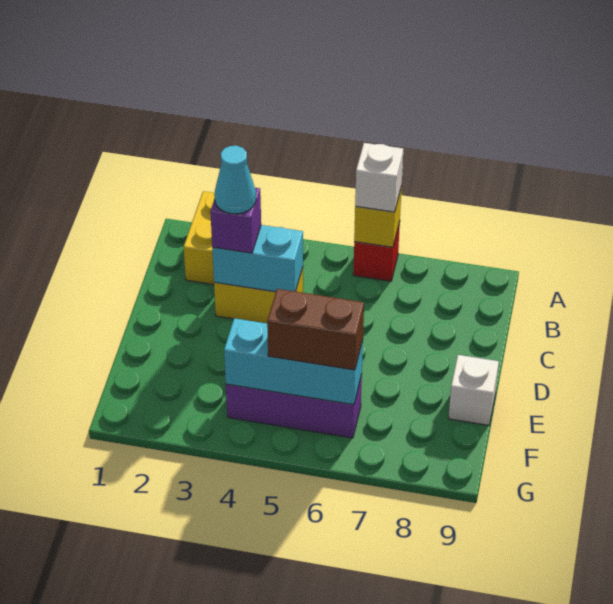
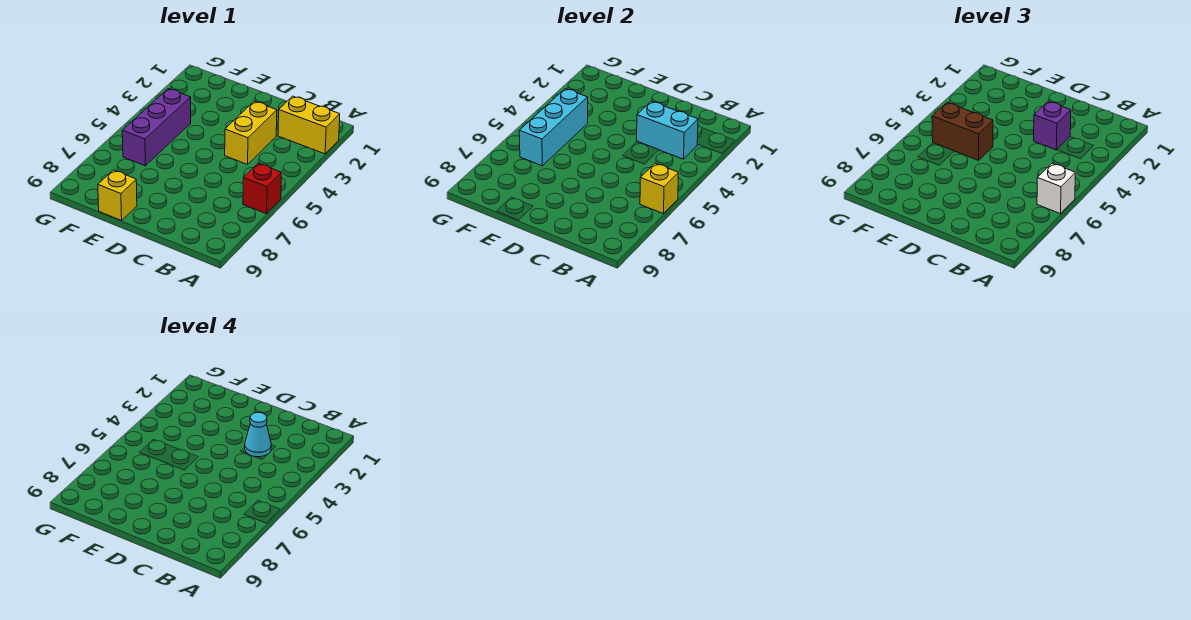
cyan brick C3:C4 level 2 -> cyan brick B3:C3 level 2
white brick E9 level 1 -> yellow brick E9 level 1
brown brick F5:F6 level 3 -> brown brick E5:F5 level 3

